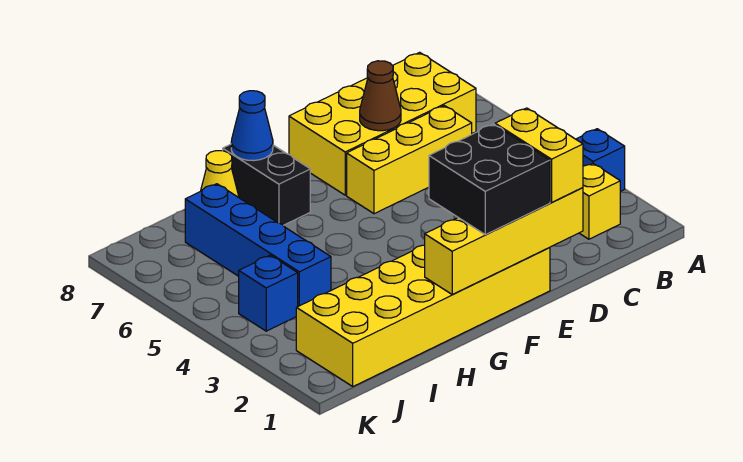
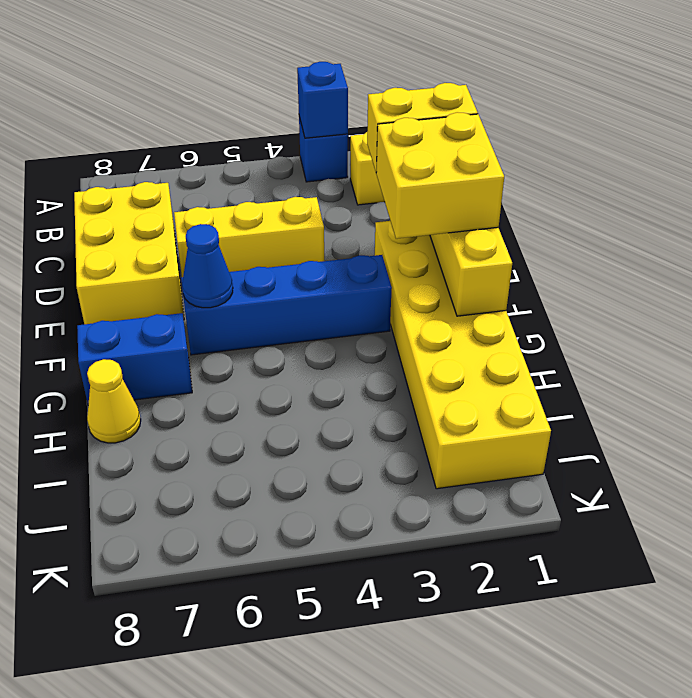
yellow brick B7:E8 level 1 -> yellow brick C7:E8 level 1
yellow brick C6:E6 level 1 -> yellow brick D4:D6 level 1
brown cone D7 level 2 -> none
black brick E1:F2 level 3 -> yellow brick E1:F2 level 3
black brick G7:G8 level 1 -> blue brick G7:G8 level 1
blue cone G8 level 2 -> blue cone F6 level 2
blue brick I4:I7 level 1 -> blue brick F3:F6 level 1
blue brick J4 level 1 -> blue brick A3 level 2

